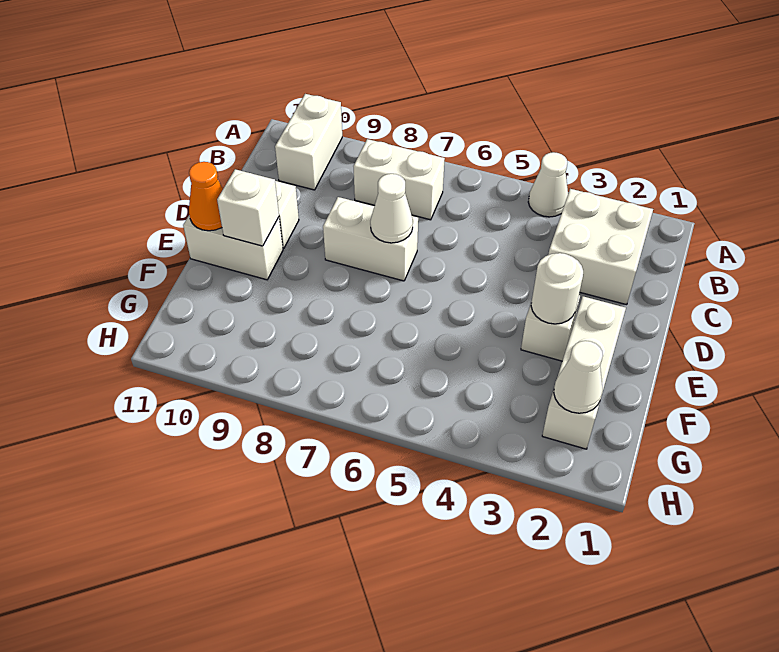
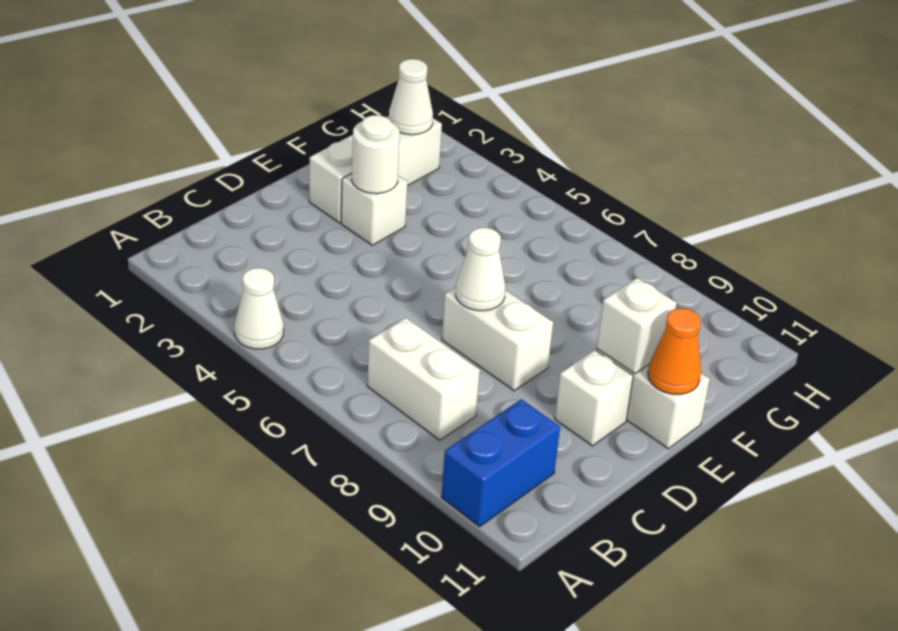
white brick A10:B10 level 1 -> blue brick A10:B10 level 1
white brick B2:C3 level 1 -> none

